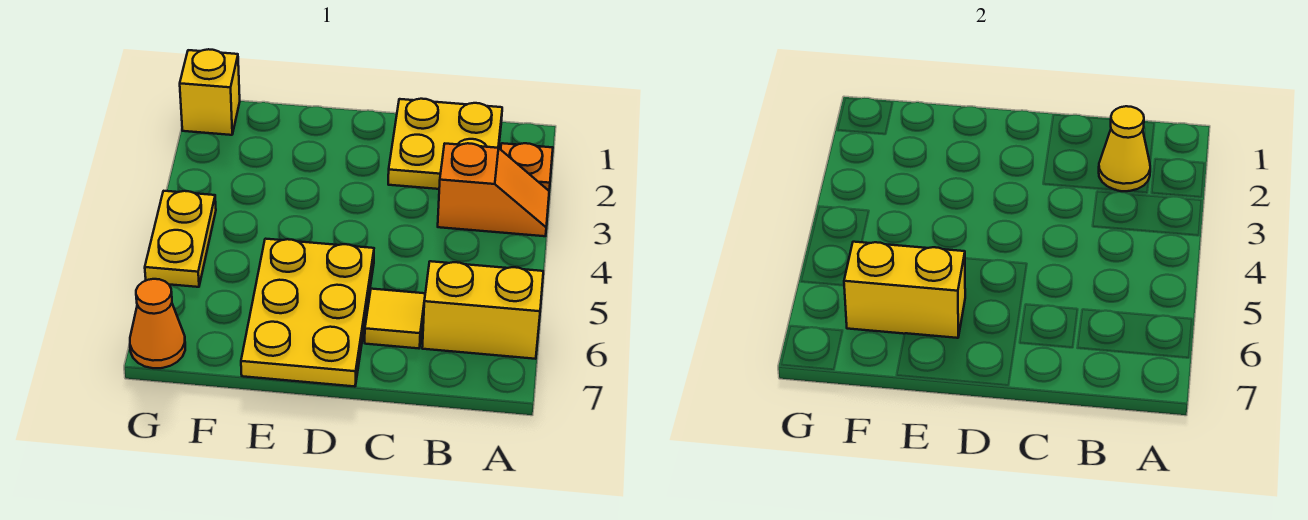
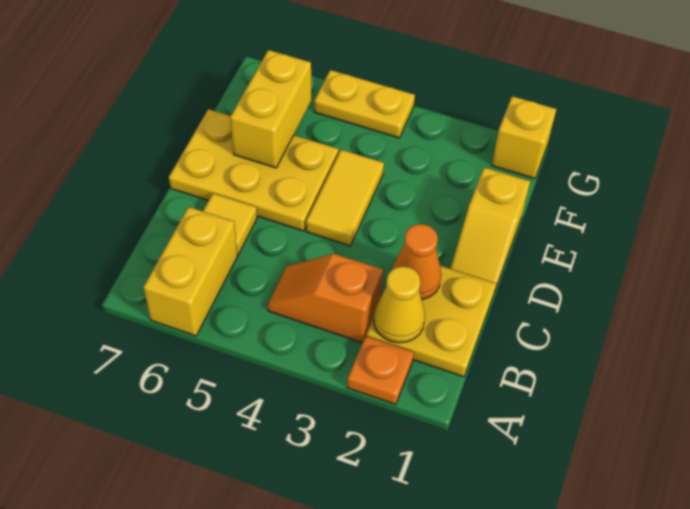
orange slope A3:B3 level 1 top B -> orange slope B3:B4 level 1 top 3
none -> yellow slope D1:E1 level 1 top E
none -> yellow tile D4:E4 level 1
orange cone G7 level 1 -> orange cone C2 level 2

